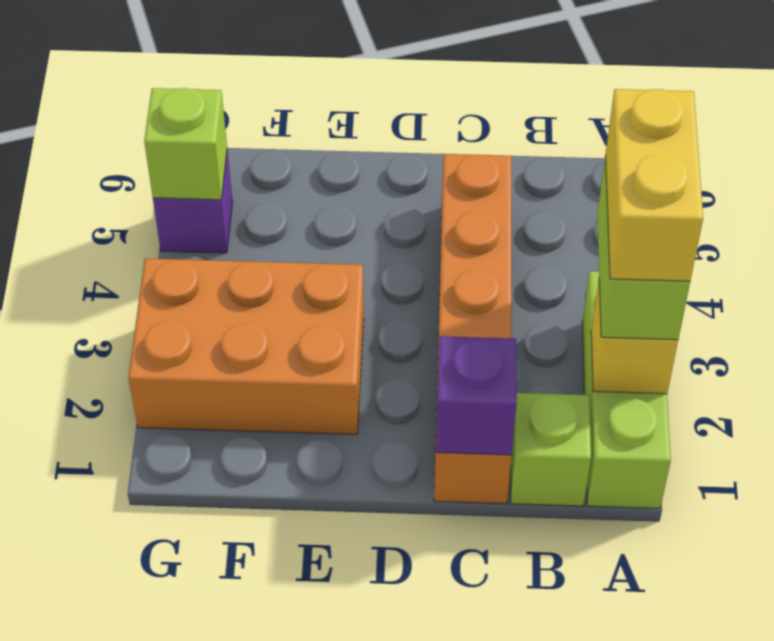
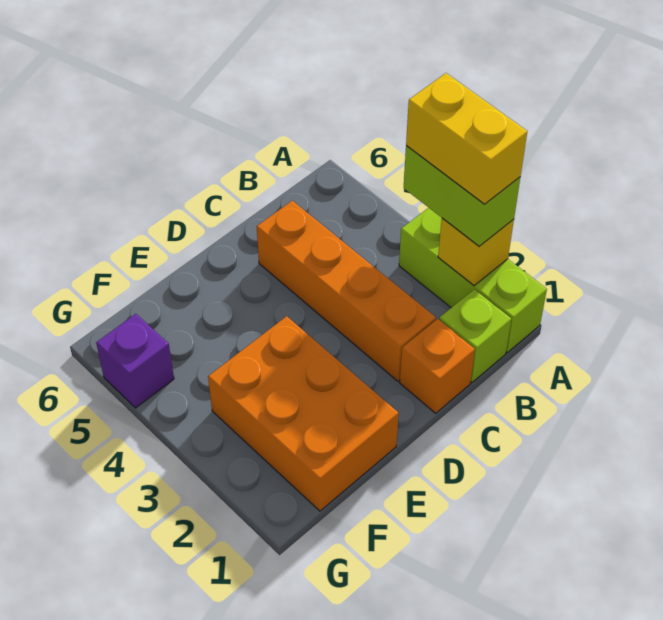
purple brick C1 level 2 -> none
orange brick E2:G3 level 1 -> orange brick E1:F3 level 1
lime brick G5 level 2 -> none

